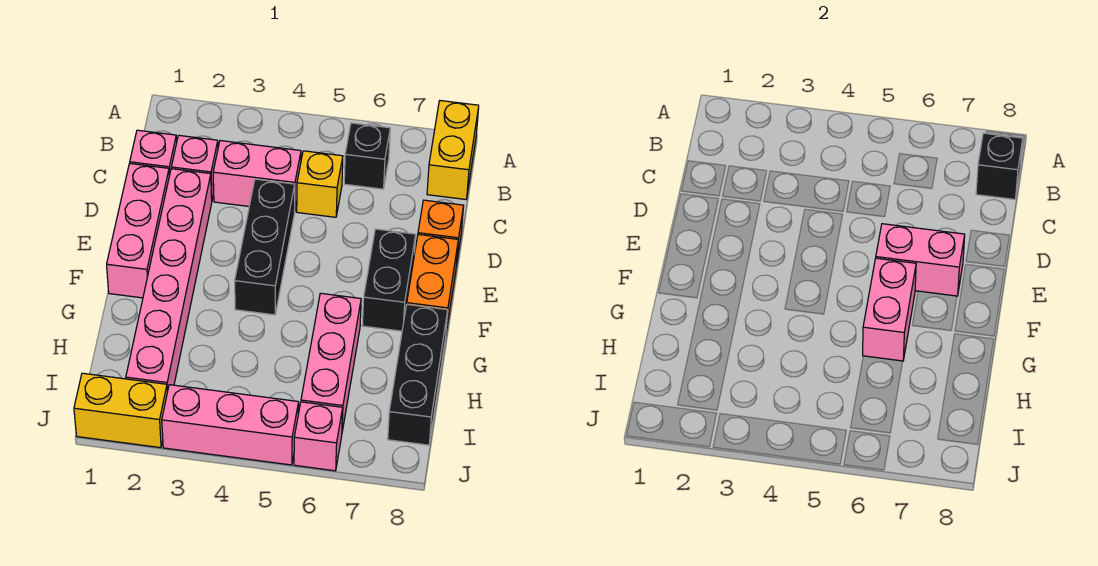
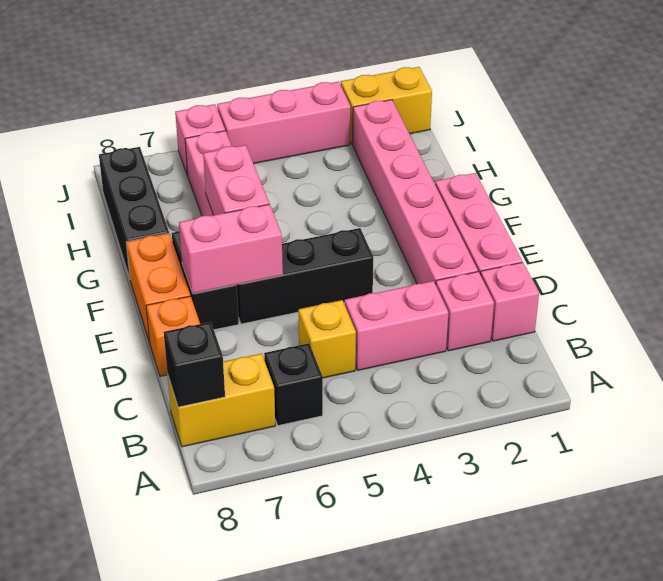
yellow brick A8:B8 level 1 -> yellow brick B7:B8 level 1
black brick D4:F4 level 1 -> black brick E4:E6 level 1

